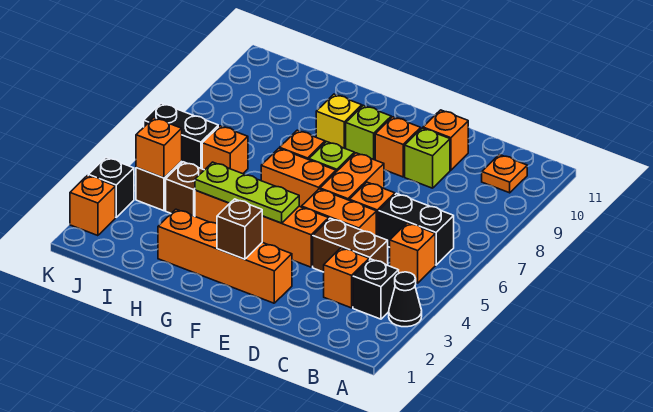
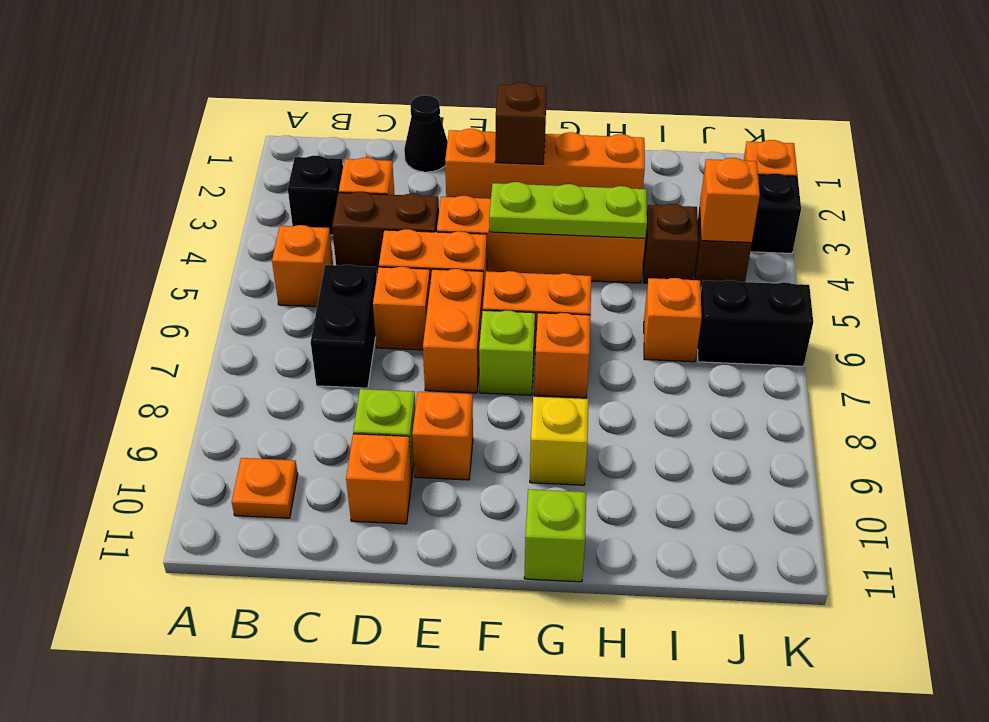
black cone A3 level 1 -> black cone D1 level 1
black brick B6:C6 level 1 -> black brick C6:C7 level 1
lime brick F9 level 1 -> lime brick G11 level 1

